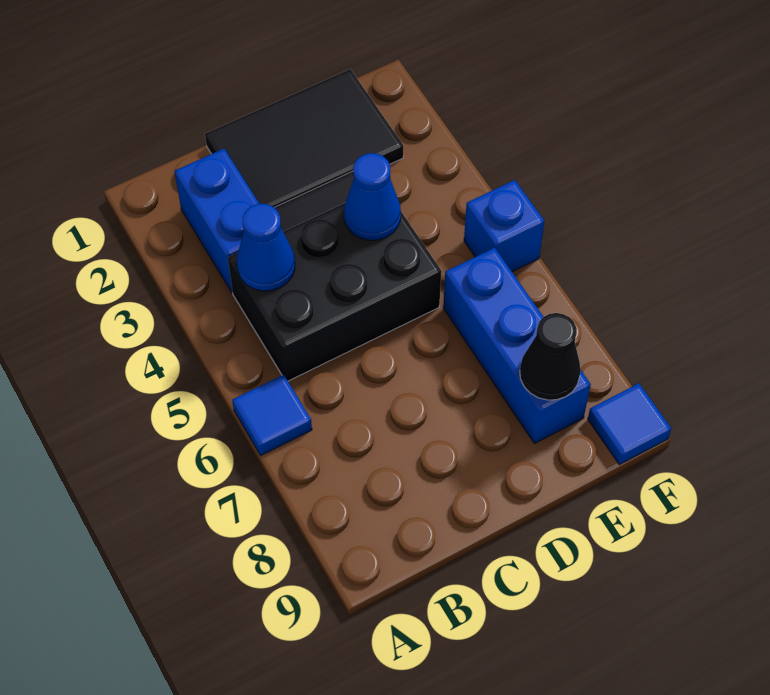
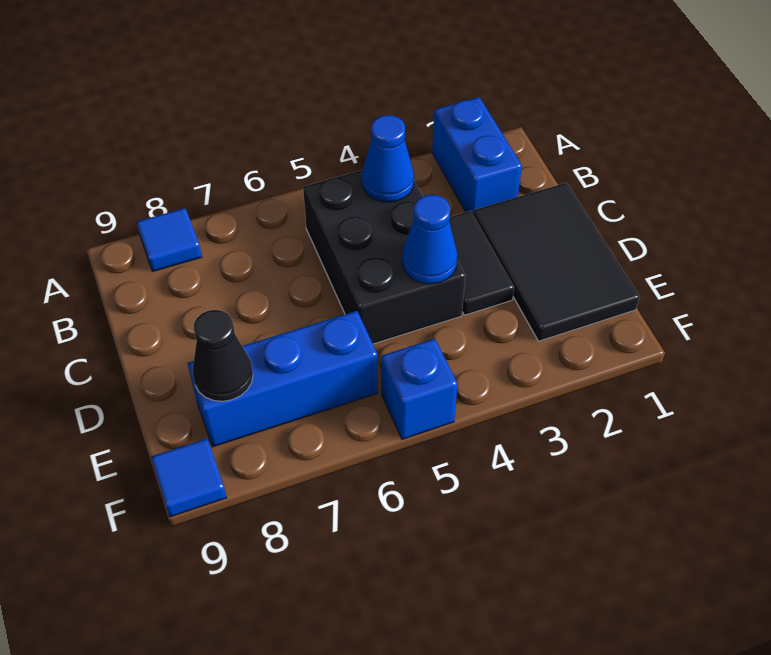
blue tile A6 level 1 -> blue tile A8 level 1
blue brick B2:B3 level 1 -> blue brick A2:B2 level 1

